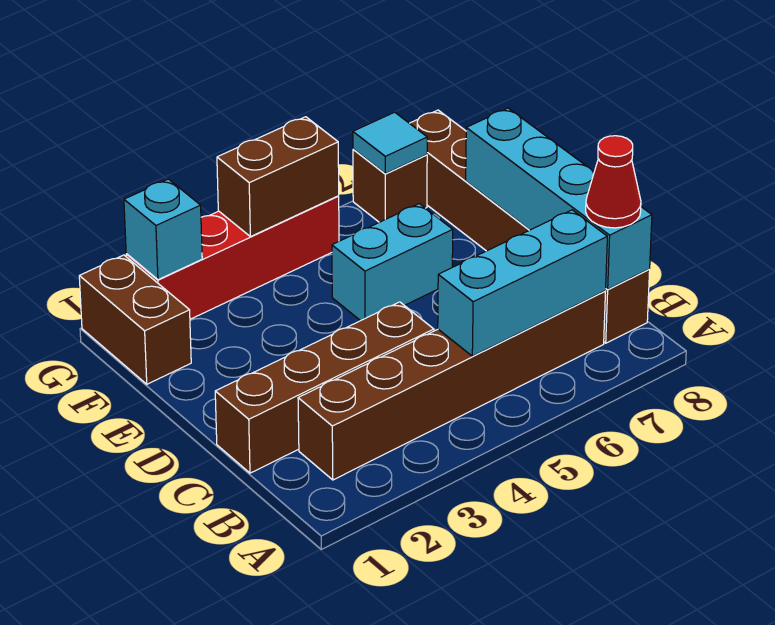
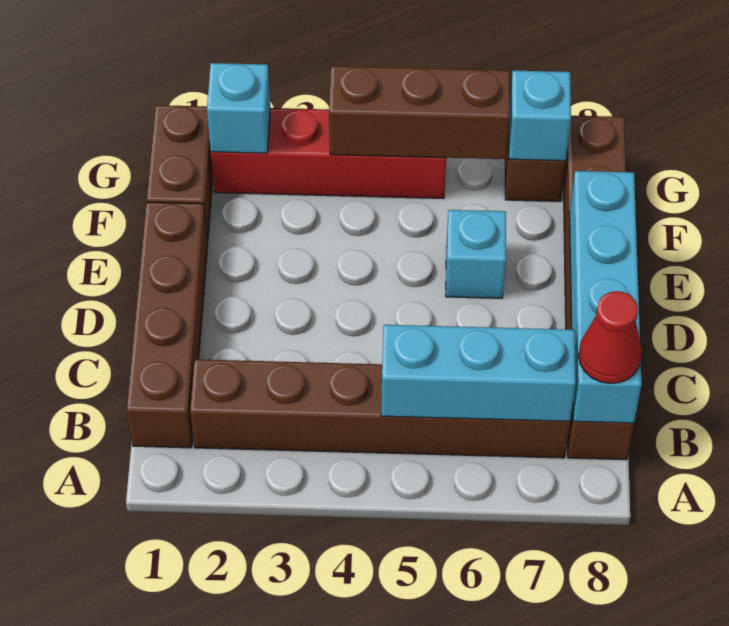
brown brick C1:C4 level 1 -> brown brick B1:E1 level 1
cyan brick E5:E6 level 1 -> cyan brick E6 level 1
brown brick G4:G5 level 2 -> brown brick G4:G6 level 2
cyan tile G7 level 2 -> cyan brick G7 level 2

